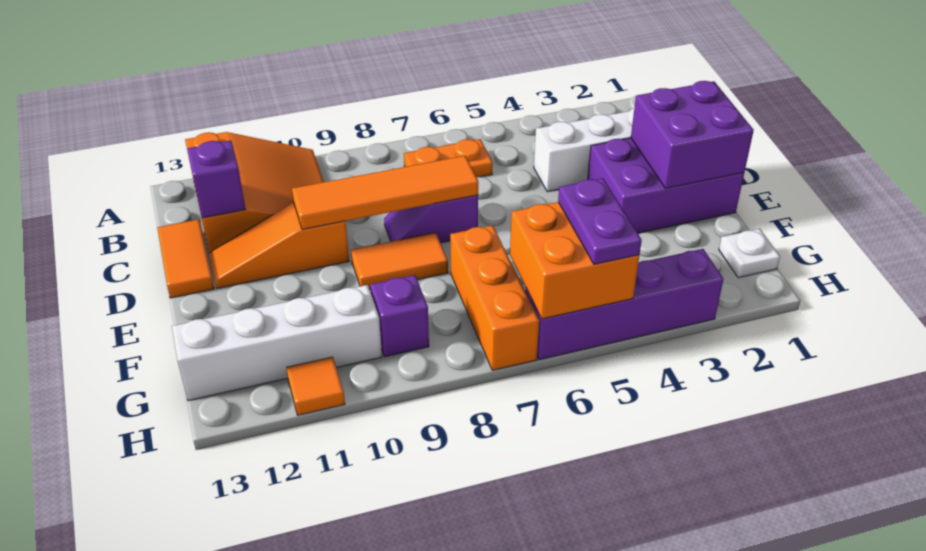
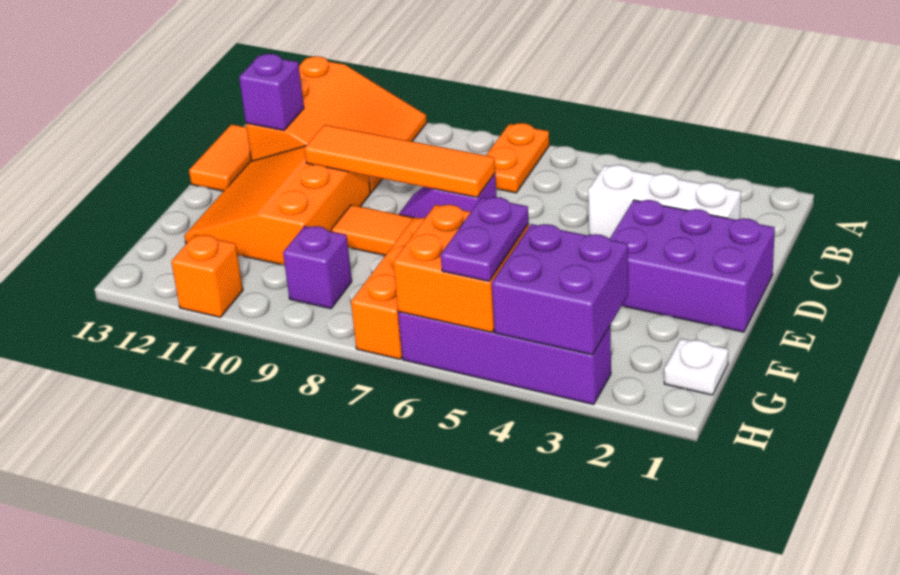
orange plate B6:B7 level 1 -> orange plate A7:B7 level 1
purple brick D1:E2 level 2 -> purple brick G3:H4 level 2
orange slope D10:D12 level 1 top 10 -> orange slope D10:F12 level 1 top 10
white brick G10:G13 level 1 -> none
orange tile H11 level 1 -> orange brick H11 level 1

